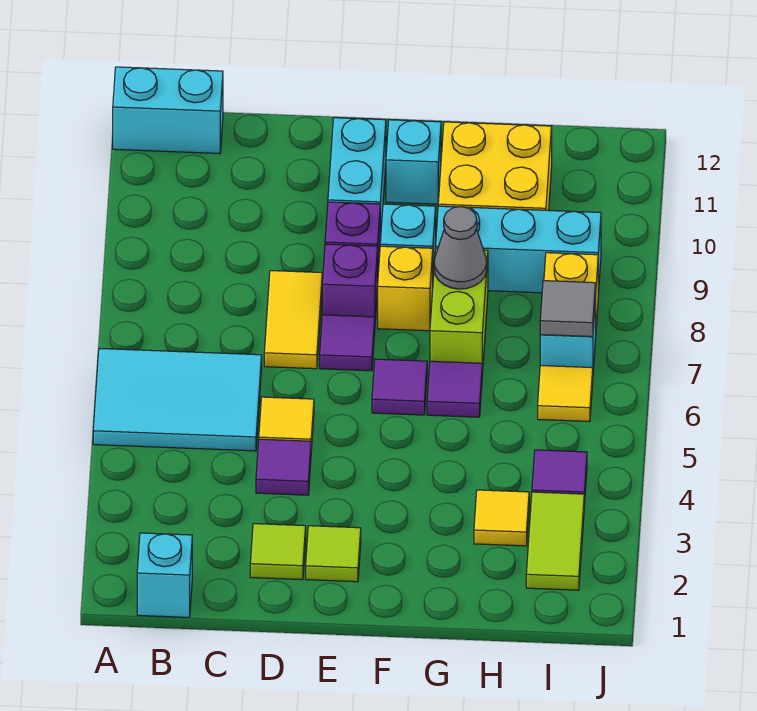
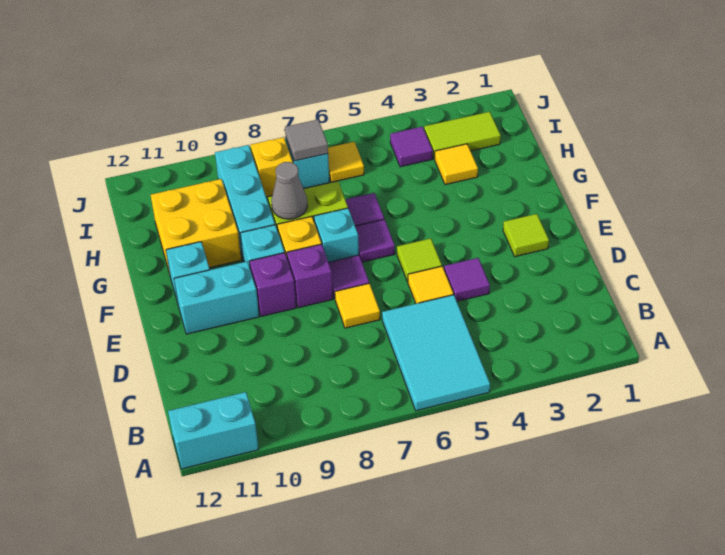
cyan brick A12:B12 level 1 -> cyan brick A11:A12 level 1
cyan brick B1 level 1 -> cyan brick F7 level 1
lime tile D2 level 1 -> lime tile E5 level 1
yellow tile D7:D8 level 1 -> yellow tile D7 level 1

